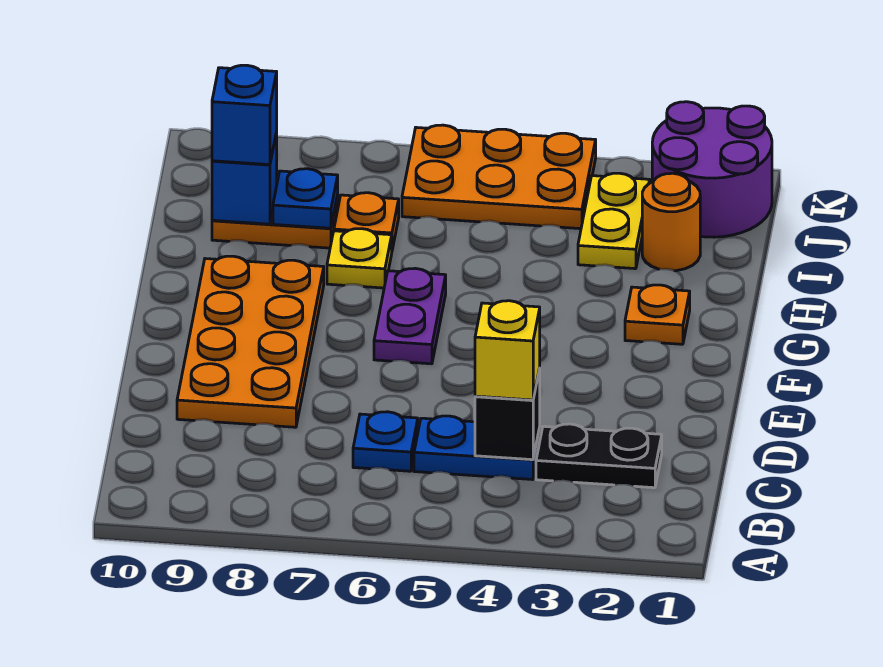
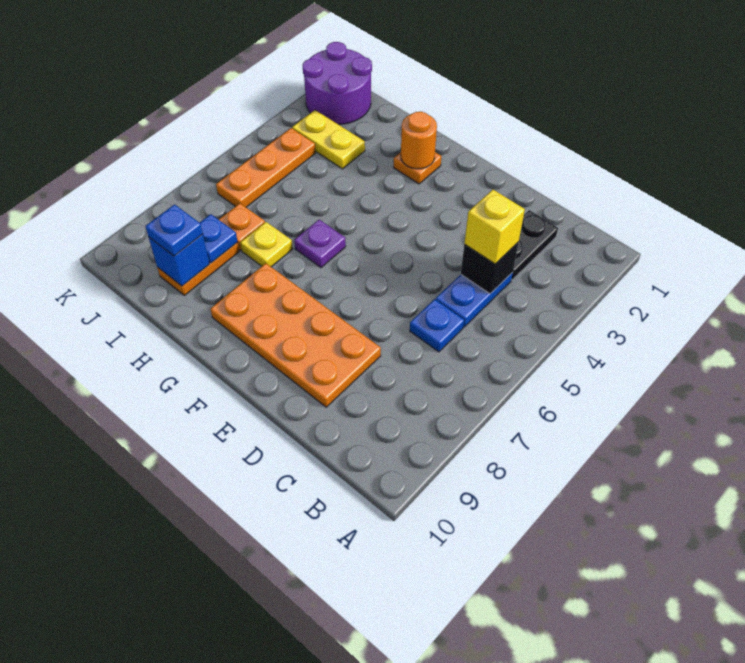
purple plate F6:G6 level 1 -> purple plate G6 level 1
orange round brick I2 level 1 -> orange round brick G2 level 2
blue brick I9 level 3 -> blue plate I9 level 3
orange plate J4:K6 level 1 -> orange plate J4:J6 level 1

